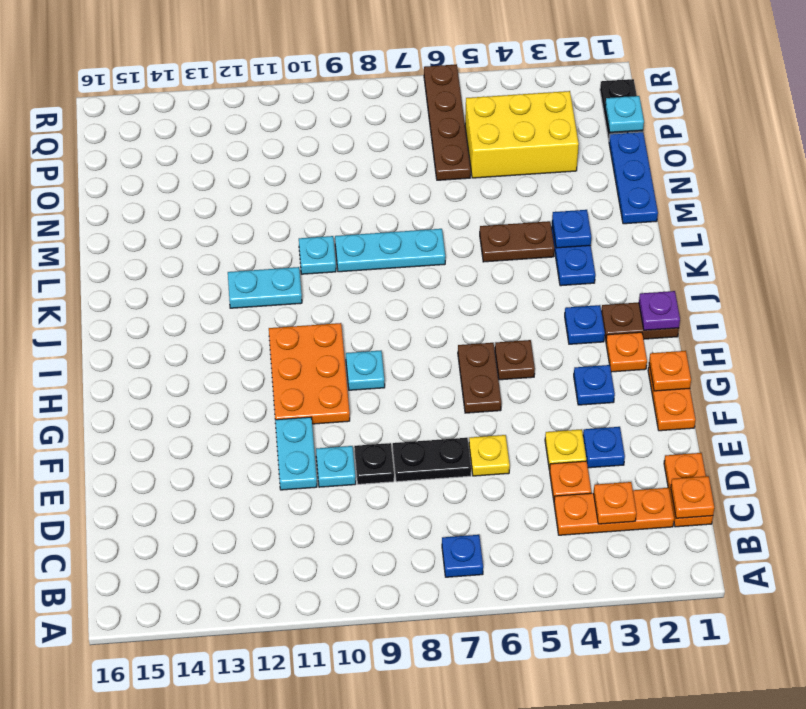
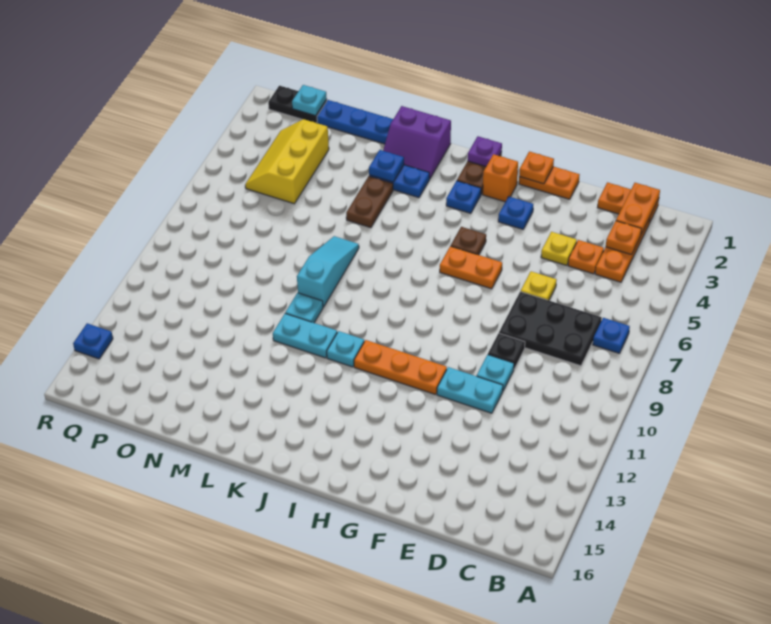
orange plate C1 level 2 -> orange plate C1:C2 level 2
blue plate E3 level 1 -> blue plate R14 level 1
black plate E7:E8 level 1 -> black plate C7:E8 level 1
brown plate G6:H6 level 1 -> orange plate G6:H6 level 1
orange plate G10:I11 level 1 -> orange plate G11:I11 level 1
orange plate H2 level 1 -> orange brick H2 level 1
cyan plate H9 level 1 -> cyan plate J11 level 1
none -> purple slope K1:L2 level 1 top 1
cyan plate K11:K12 level 1 -> cyan plate K11:L11 level 1
cyan plate L7:L9 level 1 -> cyan slope L7:L9 level 1 top 9
yellow brick O3:P5 level 1 -> yellow slope O3:P5 level 1 top O
brown plate O6:R6 level 1 -> none

